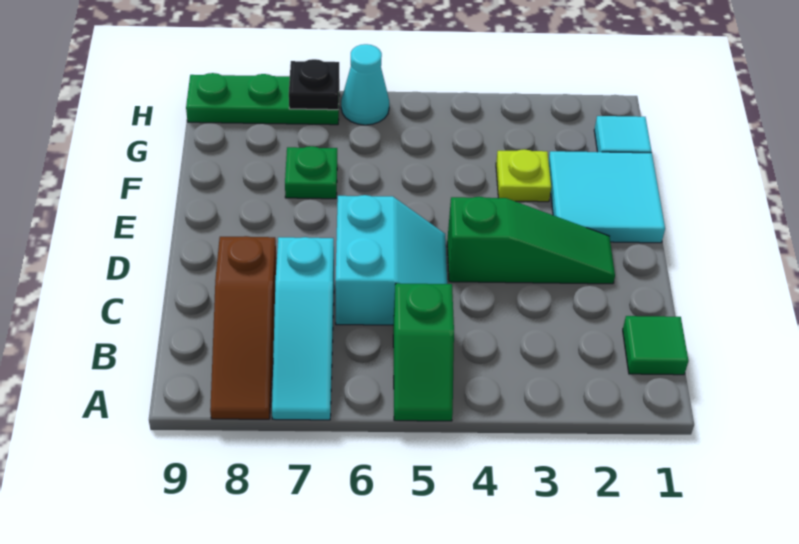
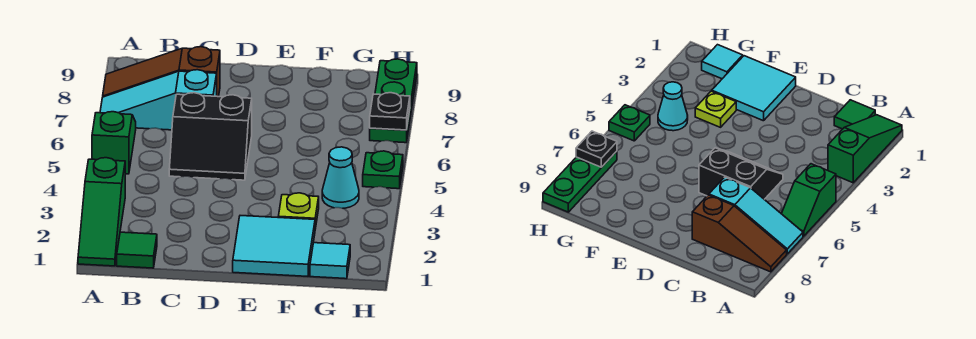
green slope A5:B5 level 1 top B -> green slope A5:A6 level 1 top 5
cyan slope C5:D6 level 1 top 6 -> black slope C5:D6 level 1 top 6
green slope D2:D4 level 1 top 4 -> green slope A1:A3 level 1 top 3
green plate F7 level 1 -> green plate H5 level 1
cyan cone H6 level 1 -> cyan cone G4 level 1

